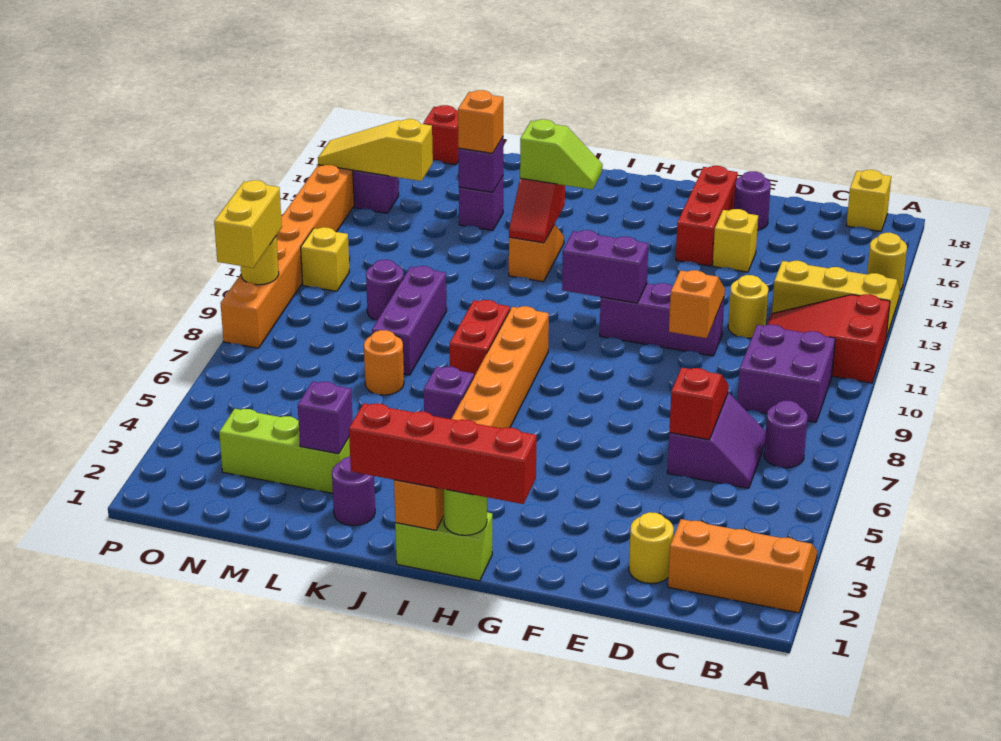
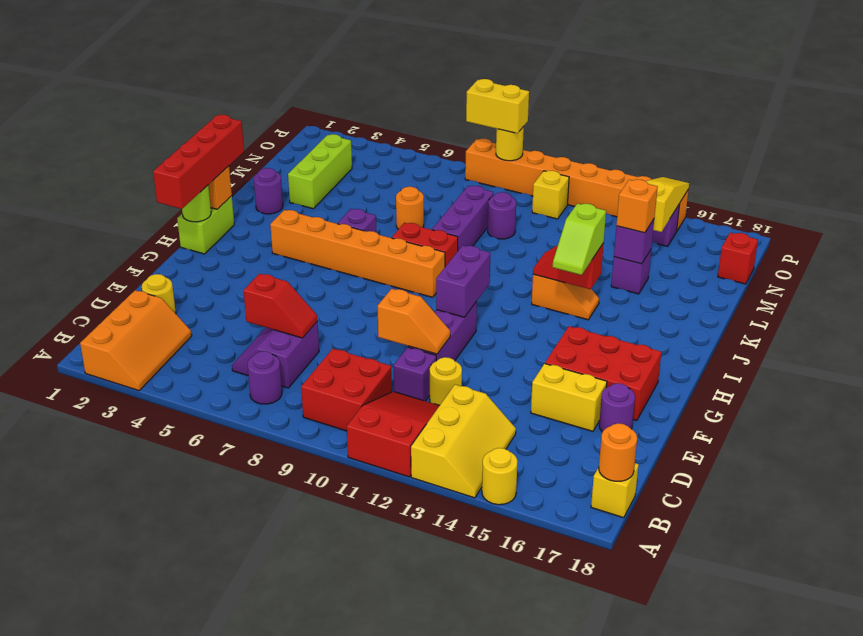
purple brick B9:C10 level 1 -> red brick B9:C10 level 1
none -> orange round brick B18 level 2
purple slope C6:D7 level 1 top D -> purple slope C6:D7 level 1 top 7
yellow brick E15 level 1 -> yellow brick E15:E16 level 1
red brick F15:F17 level 1 -> red brick F15:G17 level 1
purple brick L3 level 2 -> purple brick D11 level 1
purple brick L8:L10 level 1 -> purple brick K9:M9 level 1

